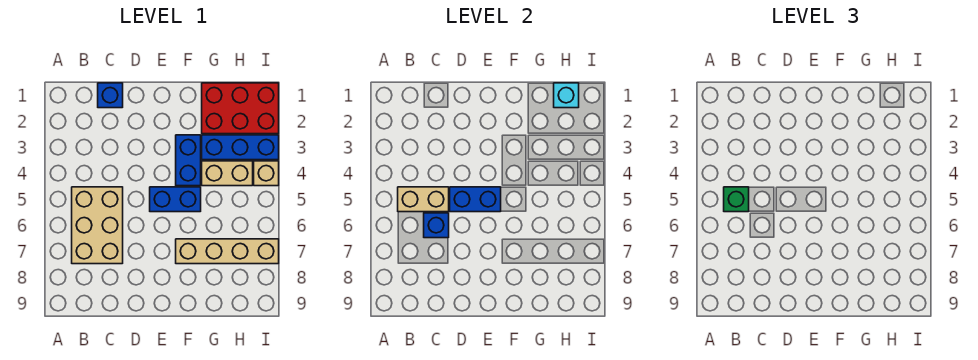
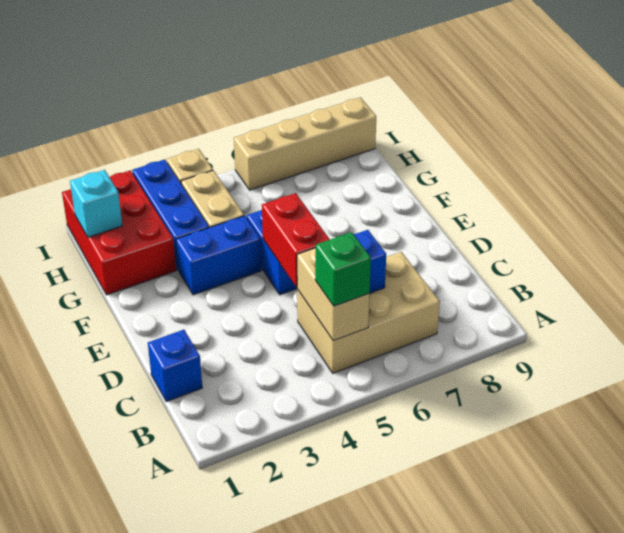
blue brick D5:E5 level 2 -> red brick D5:E5 level 2
tan brick F7:I7 level 1 -> tan brick I6:I9 level 1

